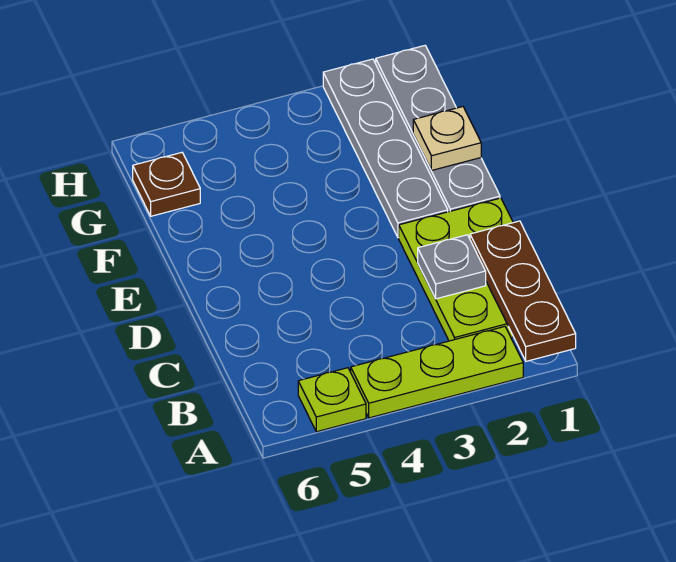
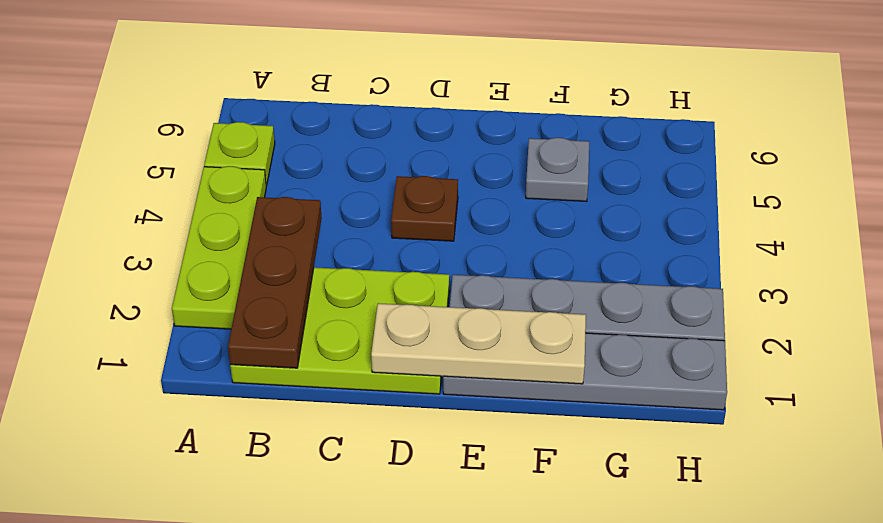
brown plate A1:C1 level 2 -> brown plate B1:B3 level 2
grey plate C2 level 2 -> grey plate F5 level 1
tan plate F1 level 2 -> tan plate D1:F1 level 2
brown plate G6 level 1 -> brown plate D4 level 1

